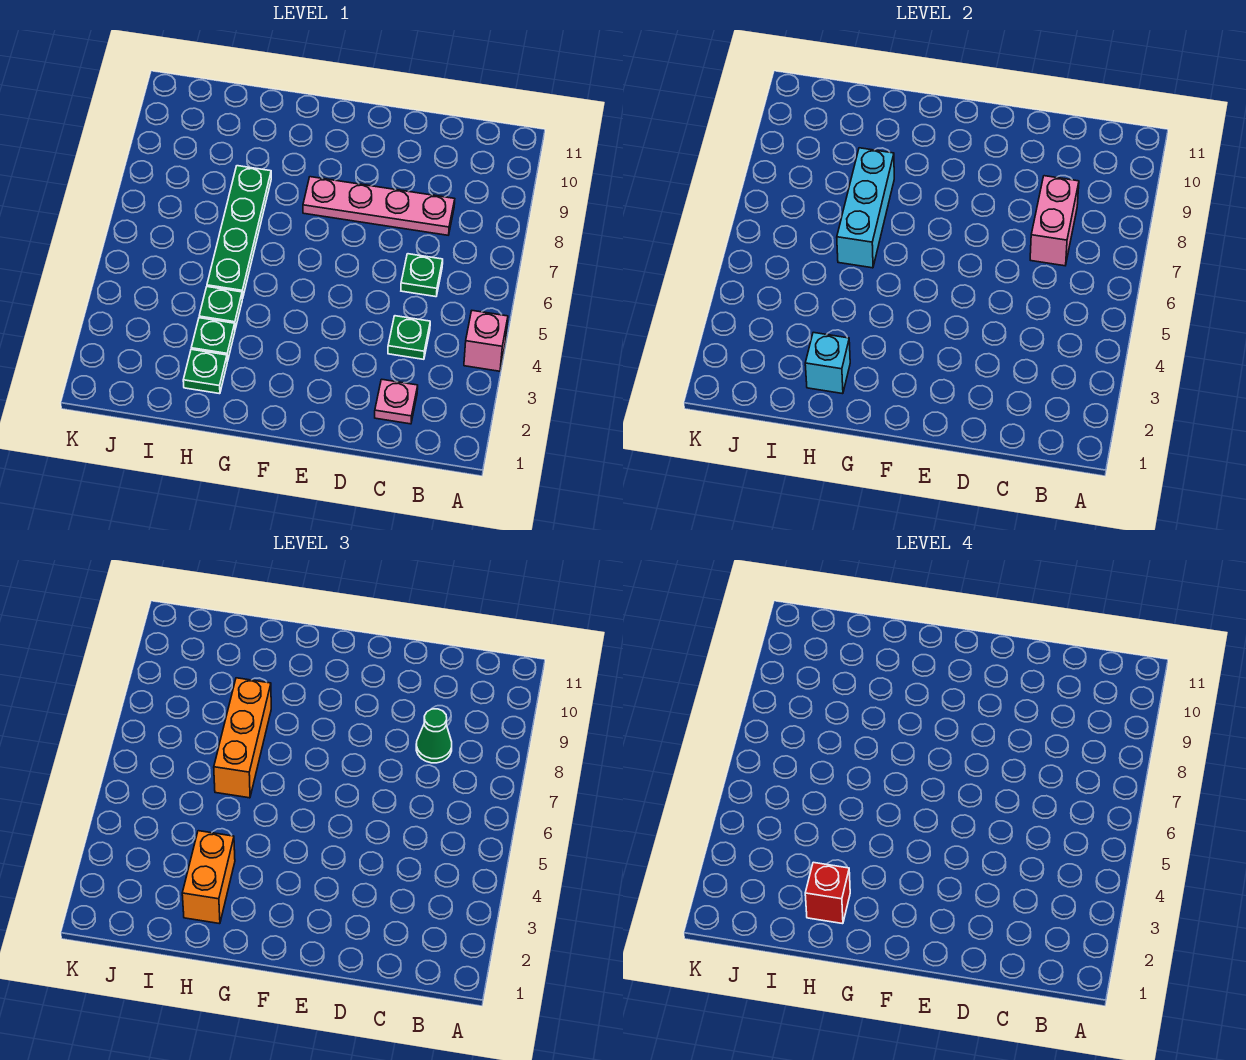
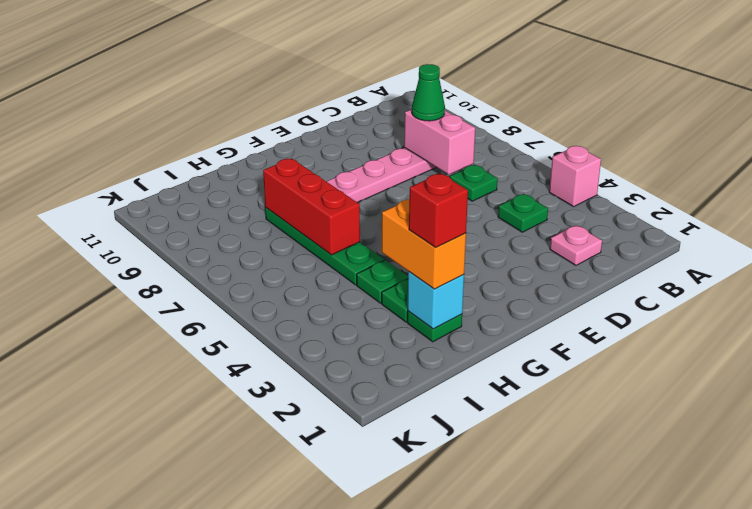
cyan brick H6:H8 level 2 -> red brick H6:H8 level 2
orange brick H6:H8 level 3 -> none

